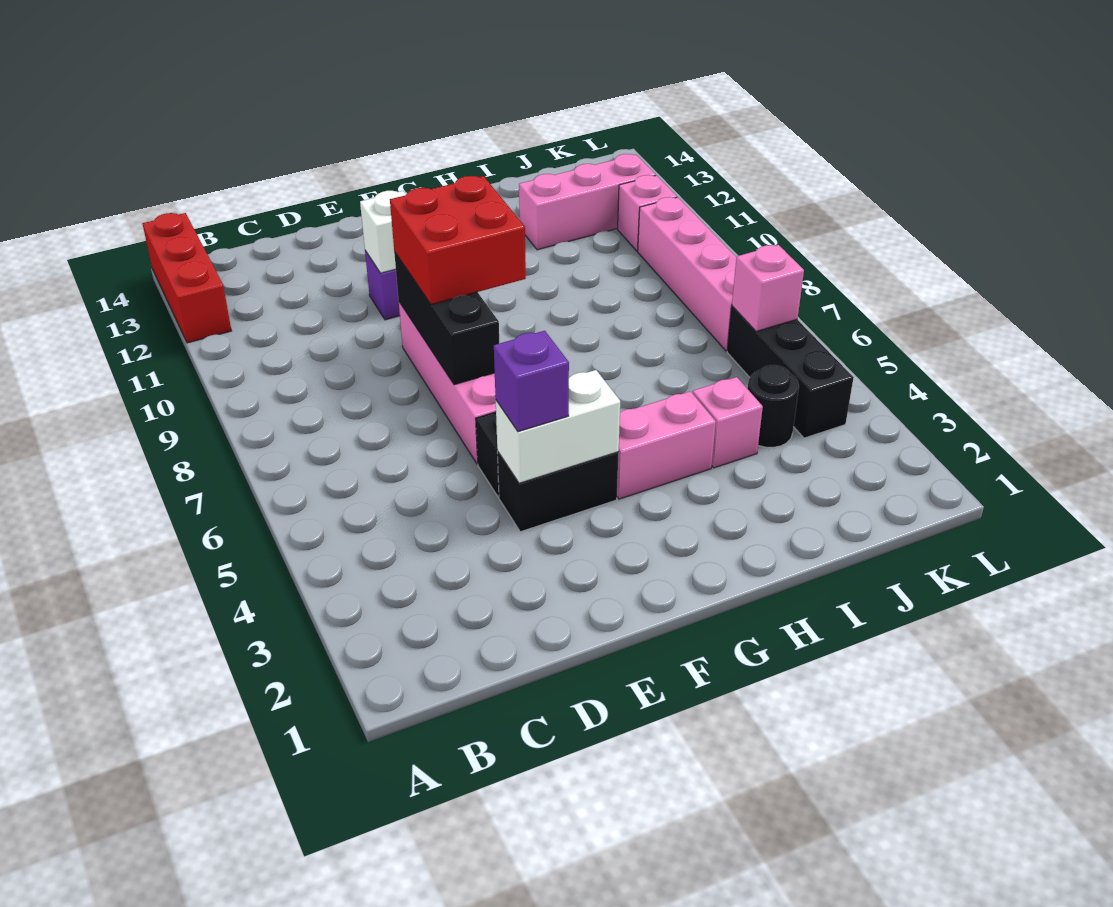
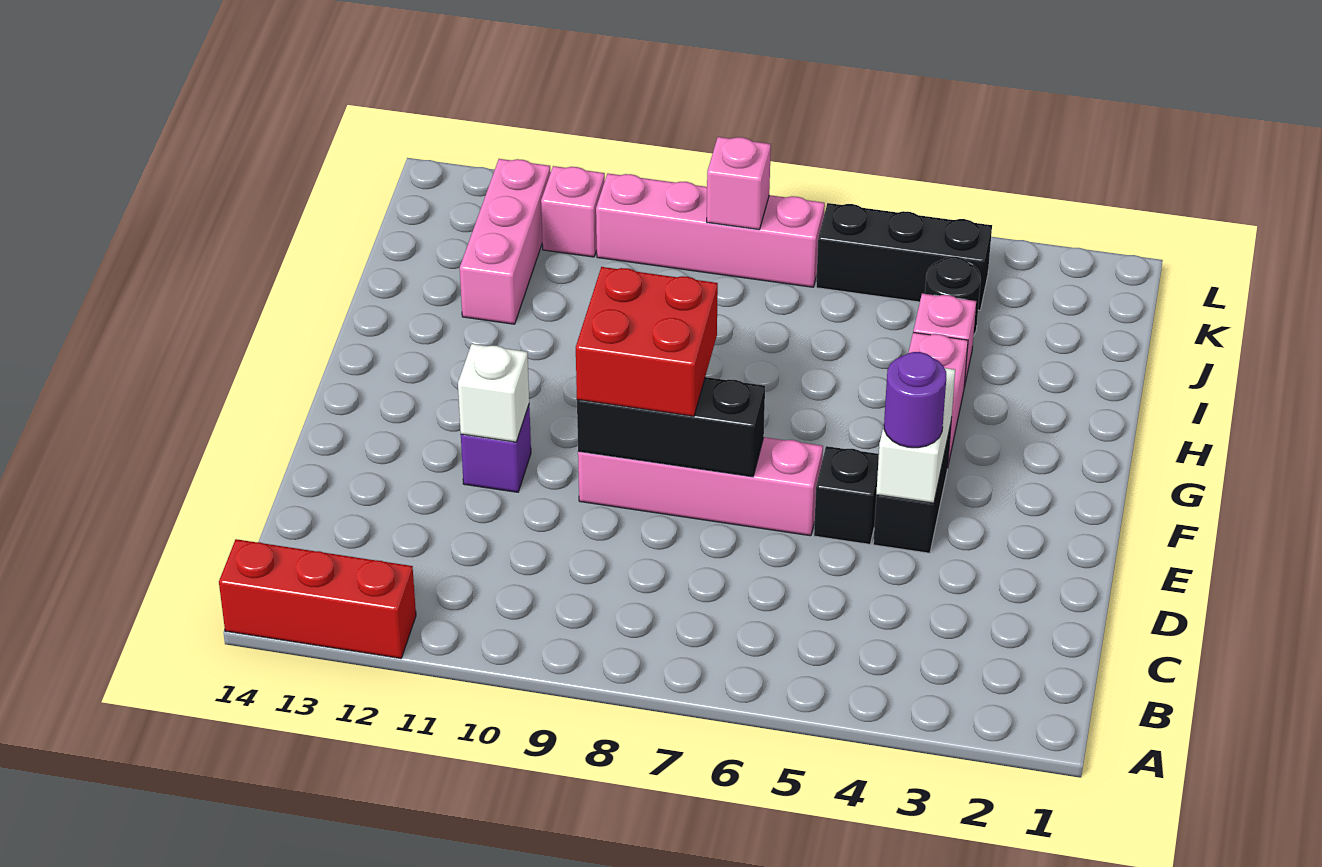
purple brick E4 level 3 -> purple round brick E4 level 3
pink brick K6 level 2 -> pink brick K8 level 2

